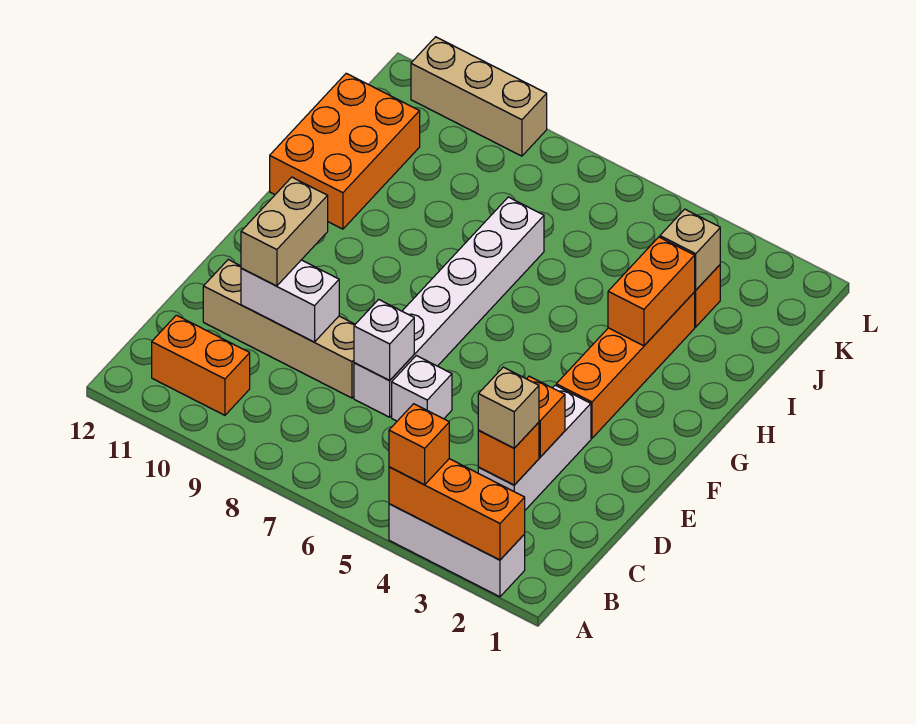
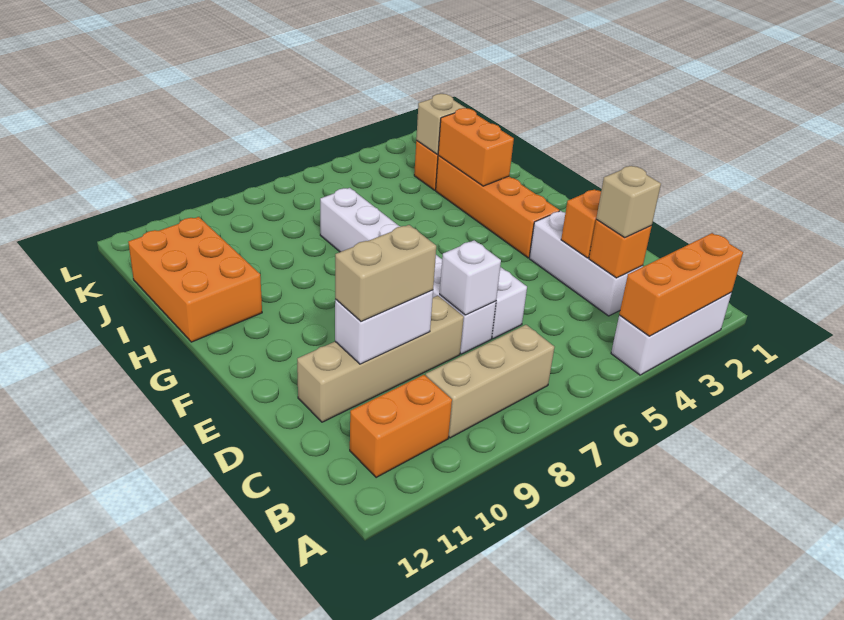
orange brick A4 level 3 -> none
tan brick D10:E10 level 3 -> tan brick D9:D10 level 3
tan brick L9:L11 level 1 -> tan brick B7:B9 level 1

